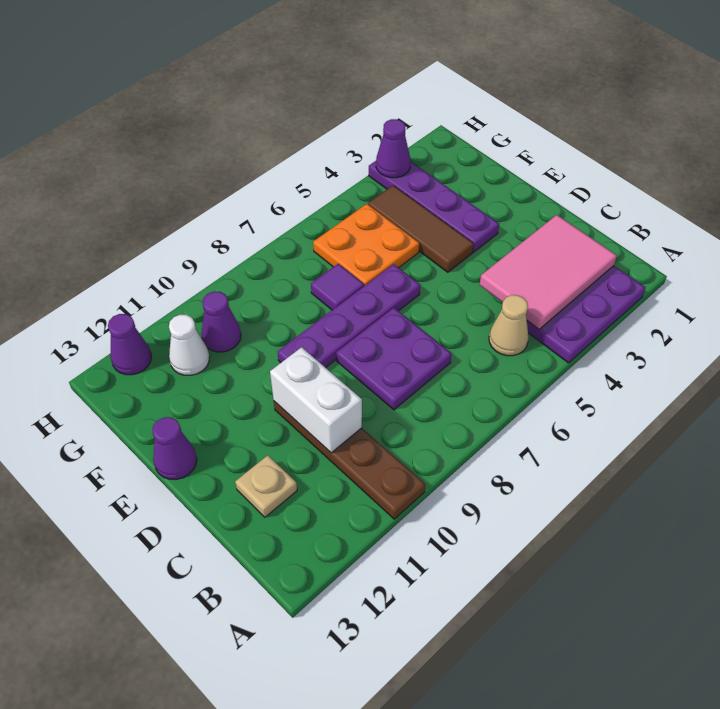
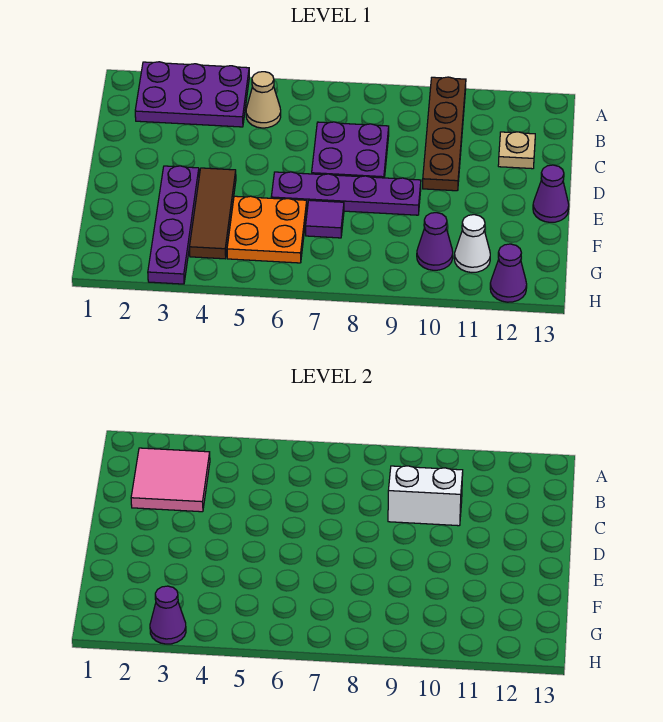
pink tile B2:C4 level 2 -> pink tile B2:C3 level 2
white brick C10:D10 level 2 -> white brick C9:C10 level 2

